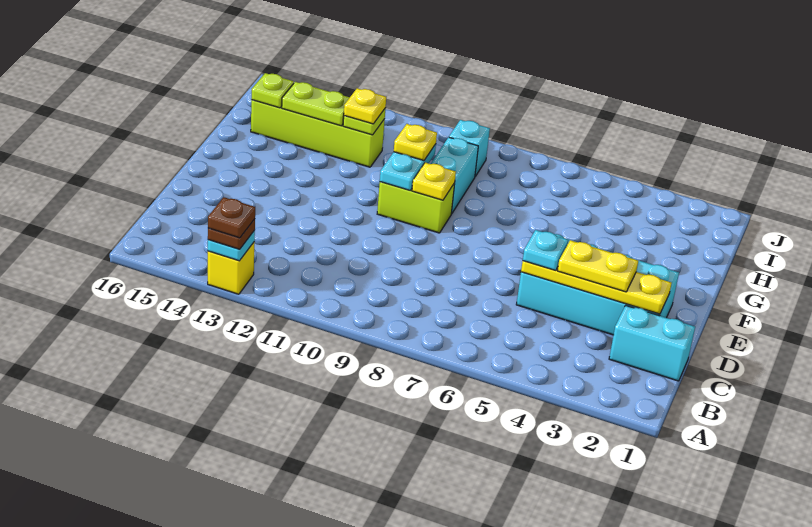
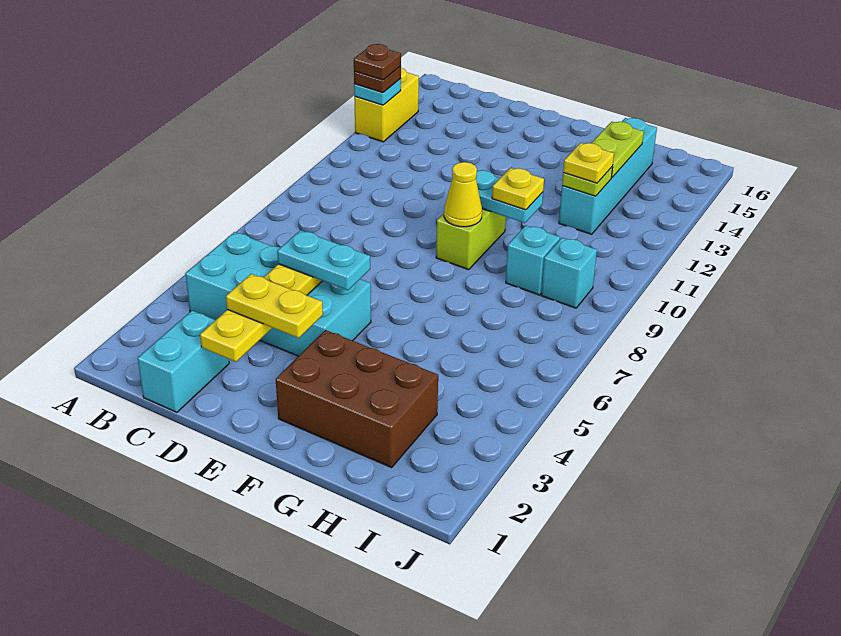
yellow brick A13 level 1 -> yellow brick A13:A14 level 1
cyan brick D2:E5 level 1 -> cyan brick B4:E5 level 1
yellow plate D3:D4 level 3 -> yellow plate D3:E3 level 3
cyan plate D5 level 3 -> cyan plate D5:E5 level 3
none -> brown brick F2:H3 level 1
yellow plate F9 level 2 -> yellow cone F9 level 2
cyan brick G9:H9 level 1 -> cyan brick H9 level 1
lime brick H12:H15 level 1 -> cyan brick H12:H15 level 1
lime plate H15 level 2 -> none

